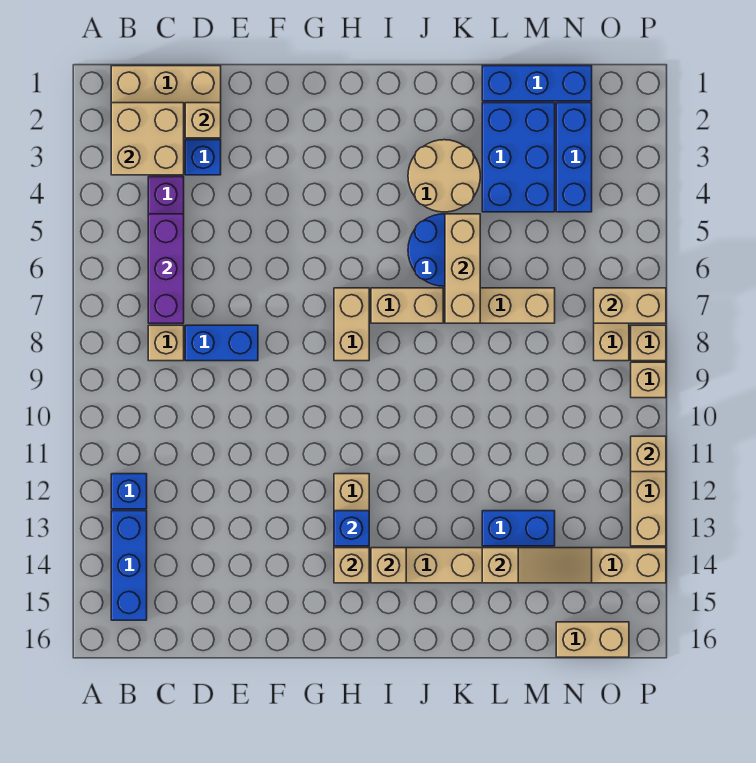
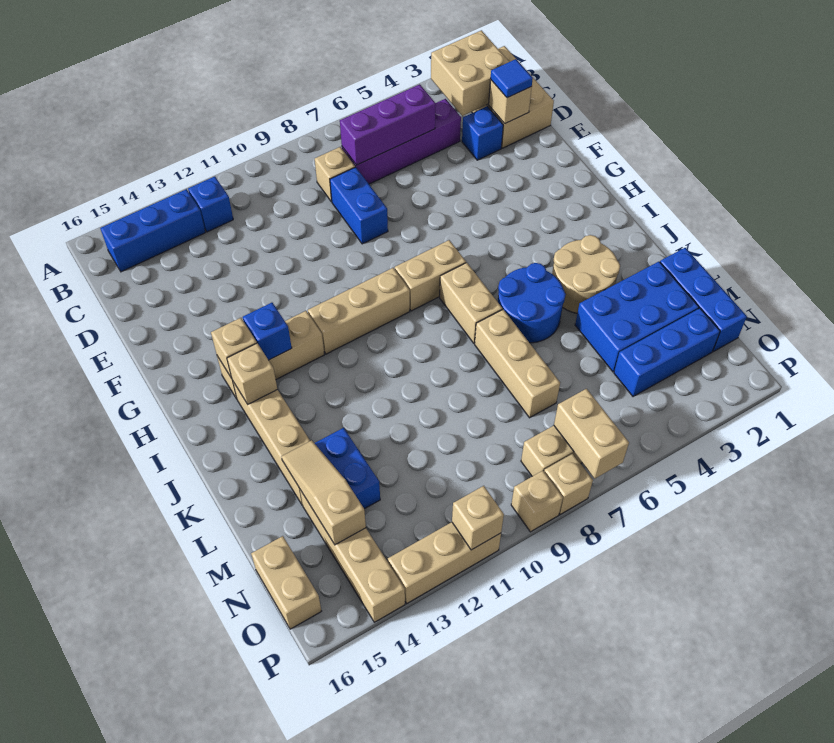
none -> blue tile D2 level 3
tan brick K5:K7 level 2 -> tan brick H9:H11 level 1
tan slope L14:N14 level 2 top L -> tan slope L14:N14 level 2 top N

